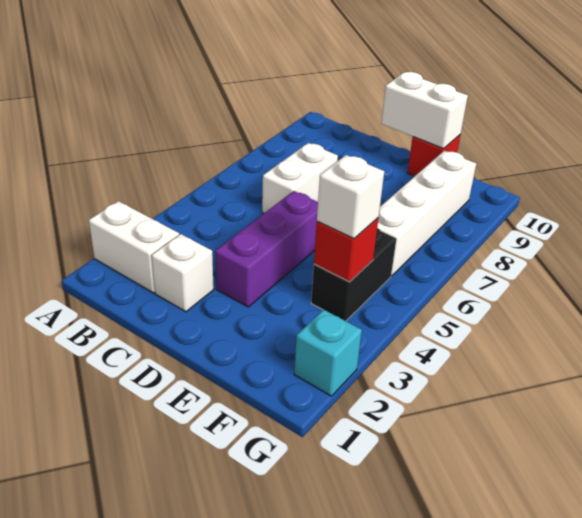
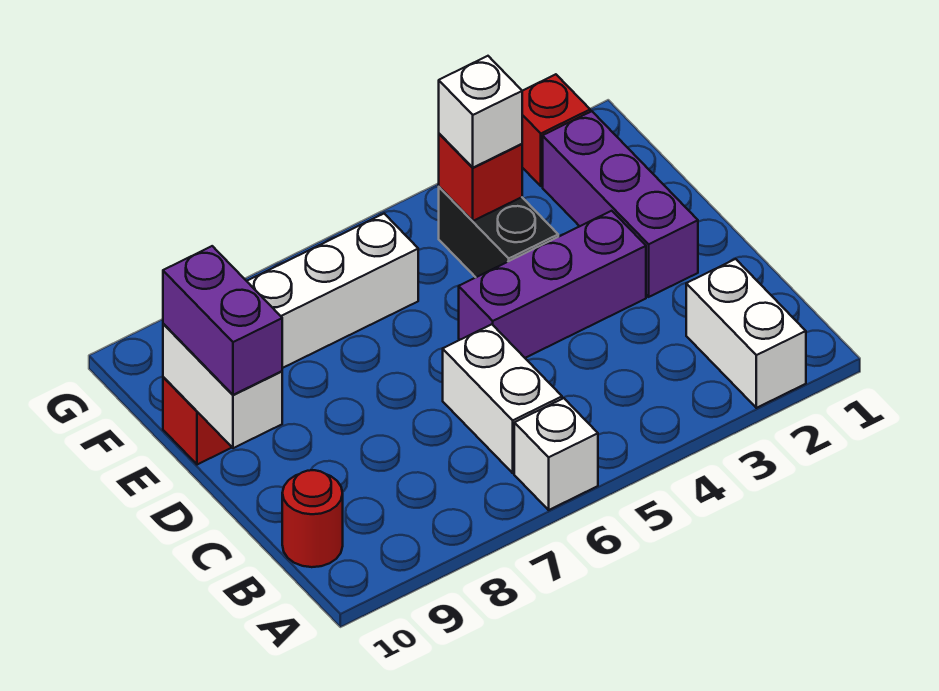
none -> red round brick B10 level 1
white brick C2 level 1 -> white brick A6 level 1
white brick C6:C7 level 1 -> white brick B6:C6 level 1
none -> purple brick D2:F2 level 1
none -> purple brick D10:E10 level 3
black brick F4:F5 level 1 -> black brick E4:F4 level 1
cyan brick G2 level 1 -> red brick G2 level 1

